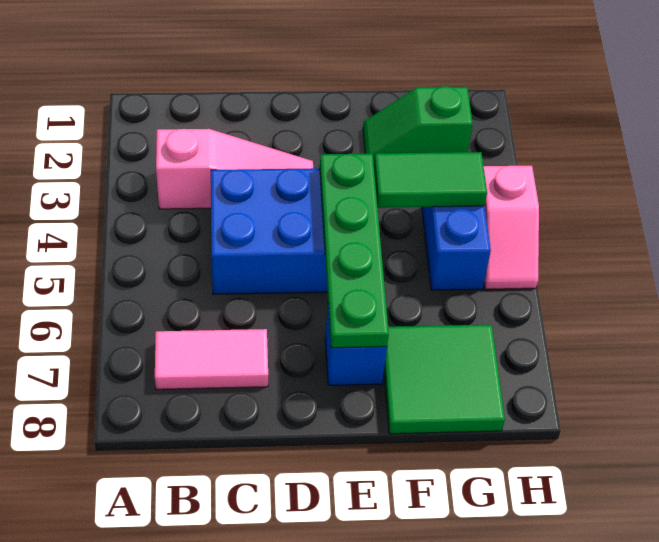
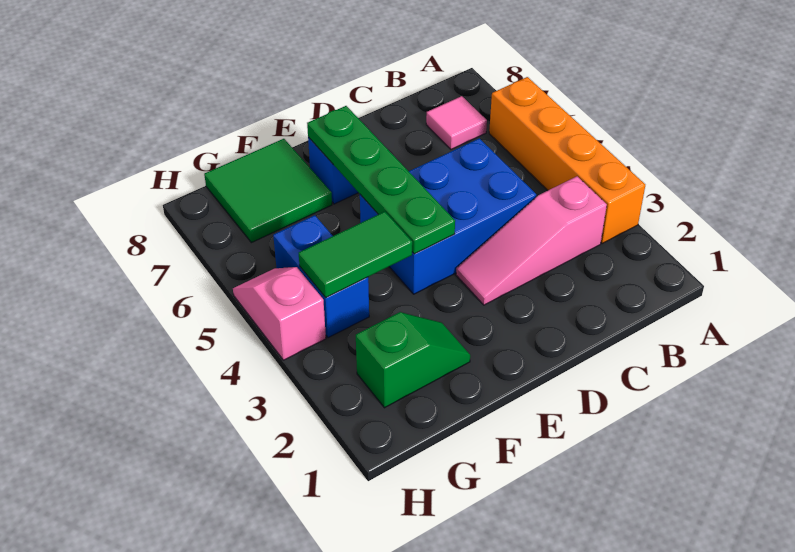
none -> orange brick A3:A6 level 1
pink tile B7:C7 level 1 -> pink tile B7 level 1

